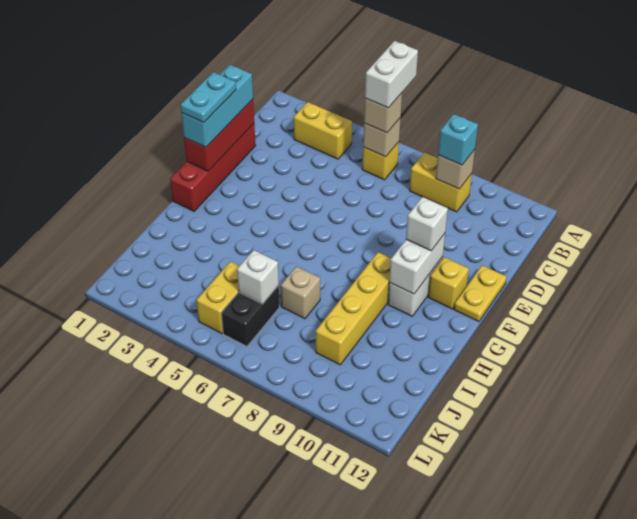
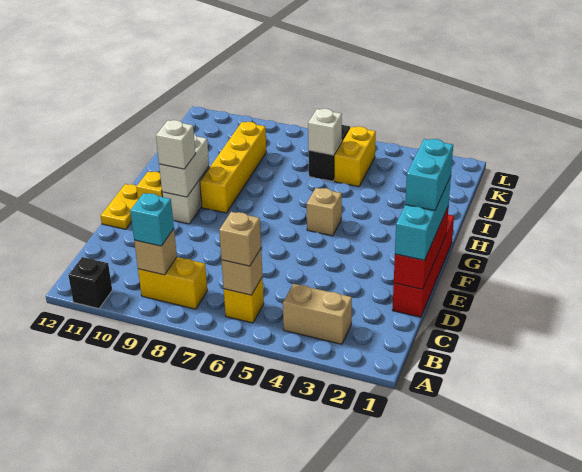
white brick A6:B6 level 4 -> none
none -> black brick A11 level 1
yellow brick B3:B4 level 1 -> tan brick B3:B4 level 1
cyan plate E1:F1 level 4 -> cyan brick E1:F1 level 4
tan brick I7 level 1 -> tan brick G5 level 1

